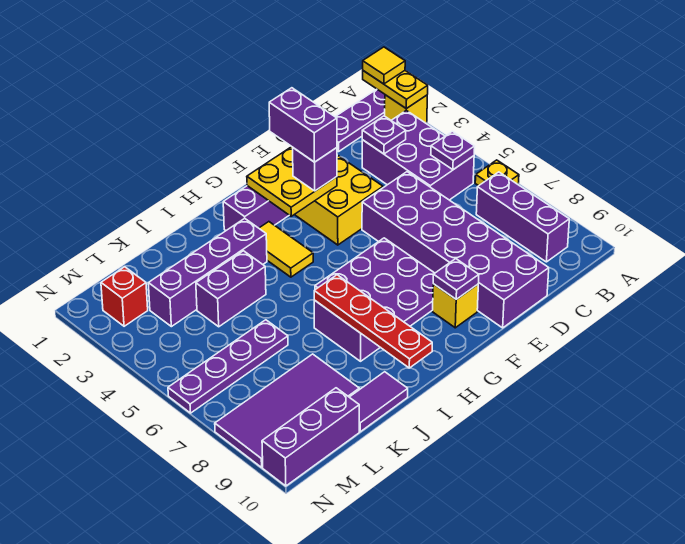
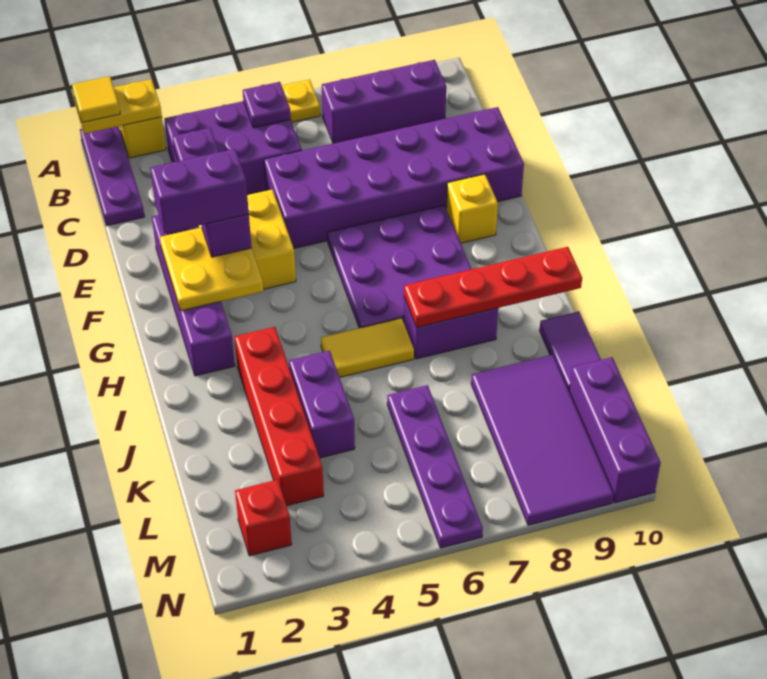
purple plate F9 level 2 -> none
yellow tile H3:H4 level 1 -> yellow tile I5:I6 level 1
purple brick I3:L3 level 1 -> red brick I3:L3 level 1

